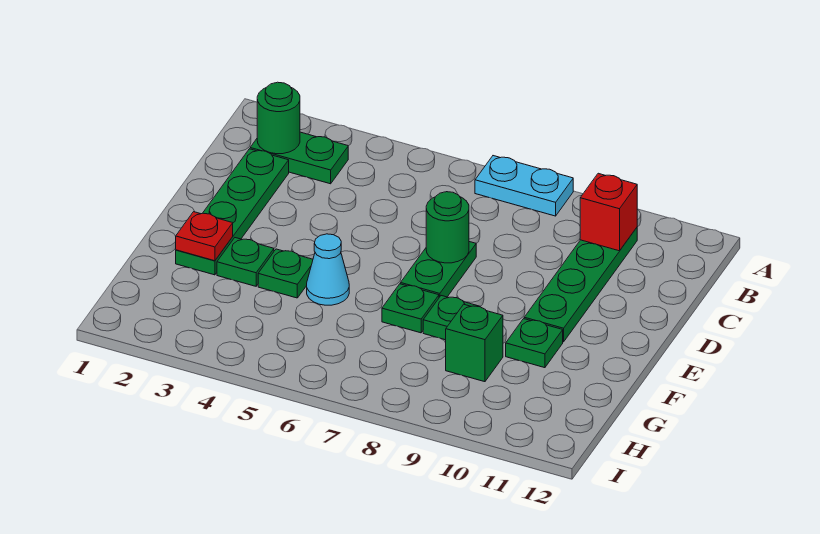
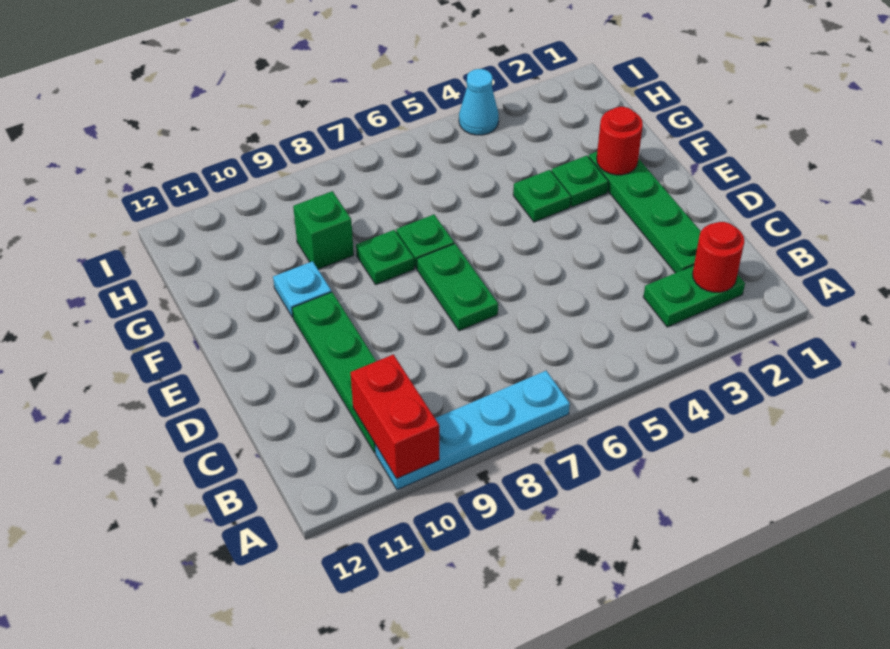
cyan plate A7:A8 level 1 -> cyan plate A7:A10 level 1
green round brick B2 level 2 -> red round brick B2 level 2
red brick B10 level 2 -> red brick A10:B10 level 2
green round brick D7 level 2 -> none
red plate F2 level 2 -> red round brick F2 level 2
cyan cone F5 level 1 -> cyan cone I4 level 1
green plate F10 level 1 -> cyan plate F10 level 1

